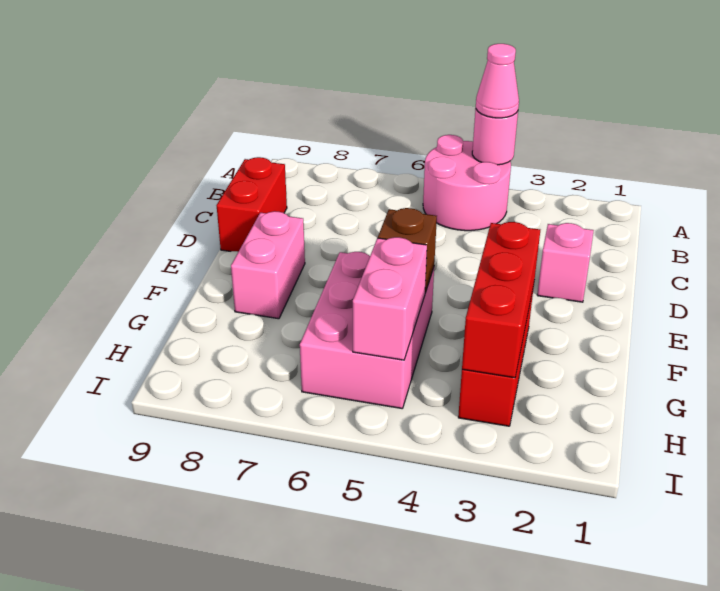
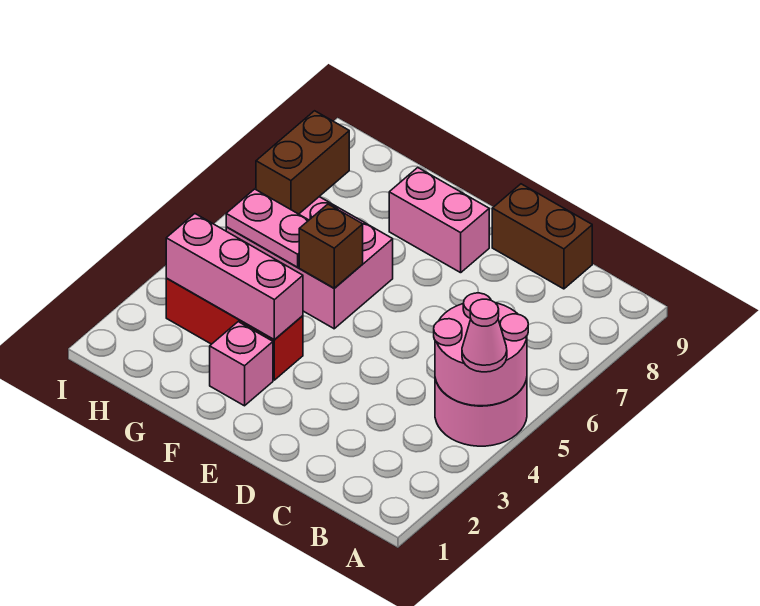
pink round brick A4 level 2 -> pink round brick A4:B5 level 2
red brick C9:D9 level 1 -> brown brick C9:D9 level 1
pink brick D2 level 1 -> pink brick F2 level 1
red brick F3:H3 level 2 -> pink brick F3:H3 level 2
pink brick G5:H5 level 2 -> pink plate G5:H5 level 2
none -> brown brick H6:H7 level 2

